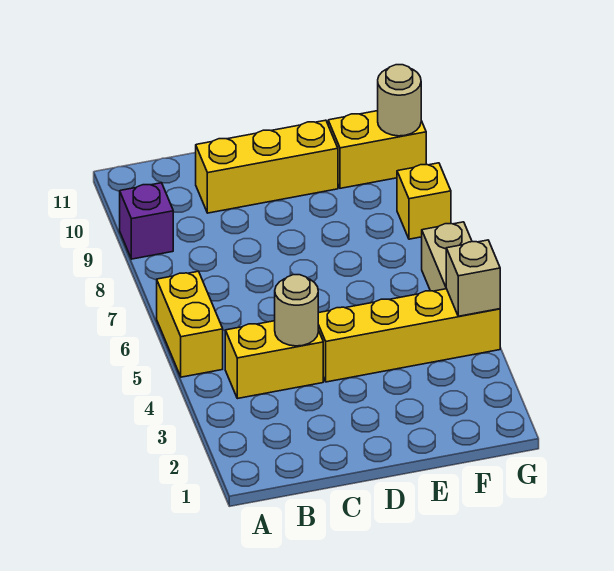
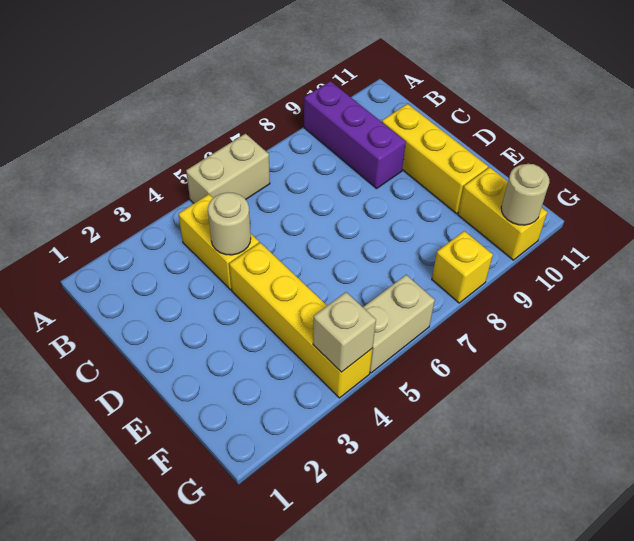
yellow brick A5:A6 level 1 -> tan brick A5:A6 level 1
purple brick A9 level 1 -> purple brick A9:C9 level 1

